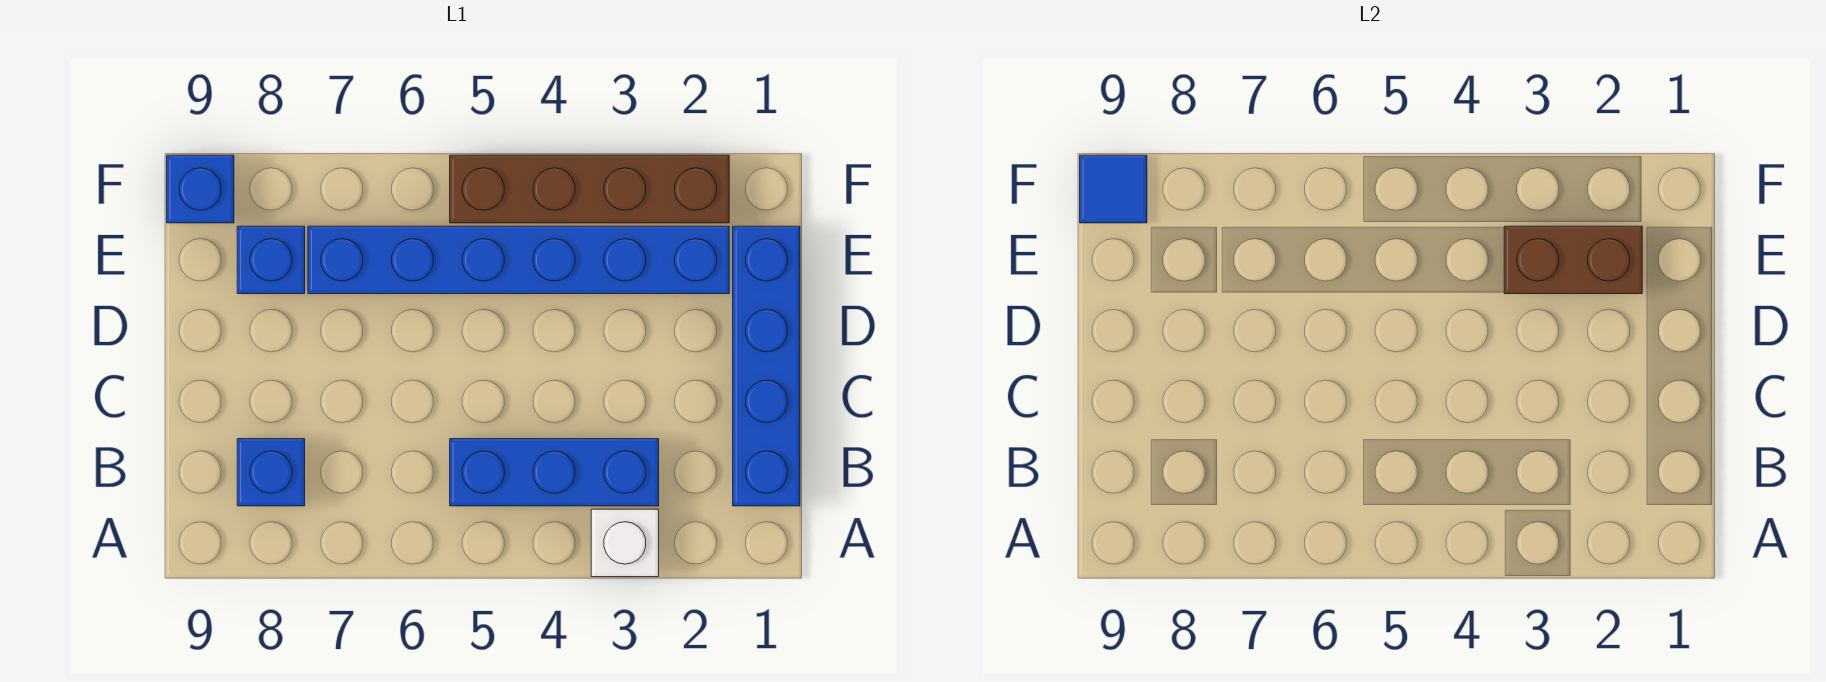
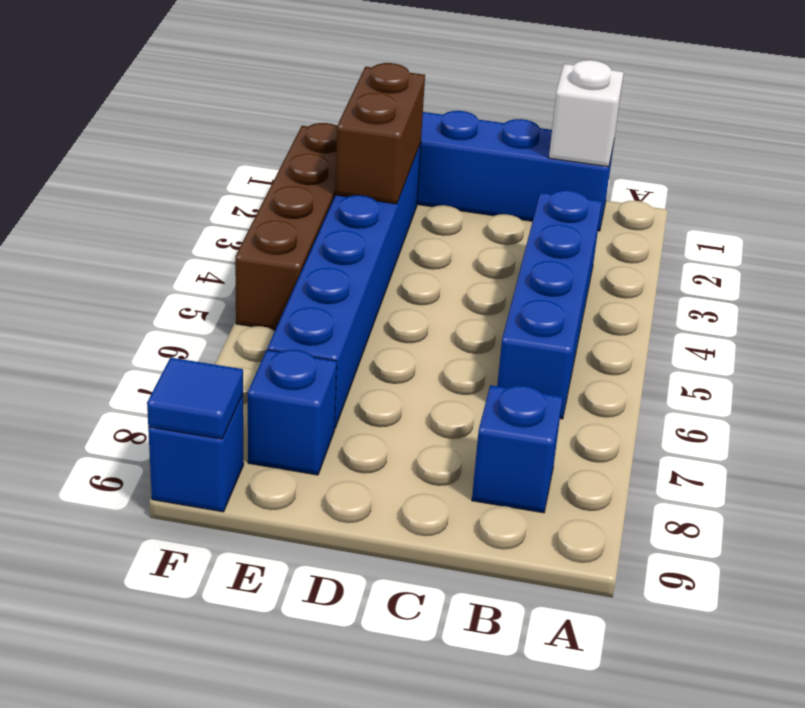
white brick A3 level 1 -> white brick B1 level 2
blue brick B3:B5 level 1 -> blue brick B3:B6 level 1

